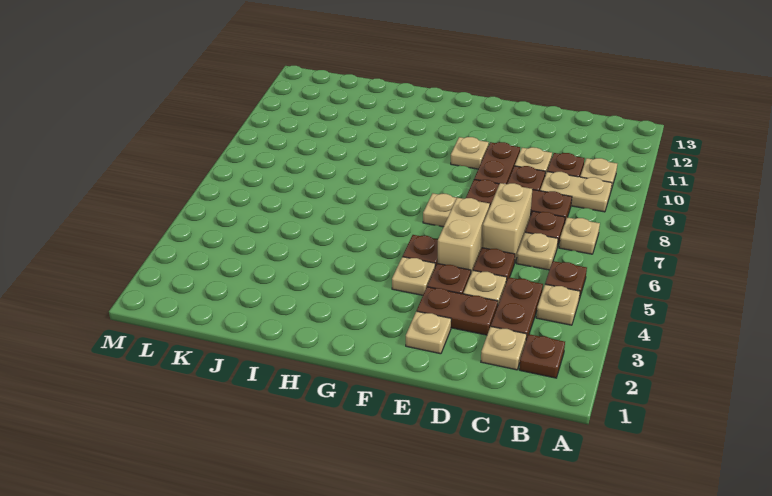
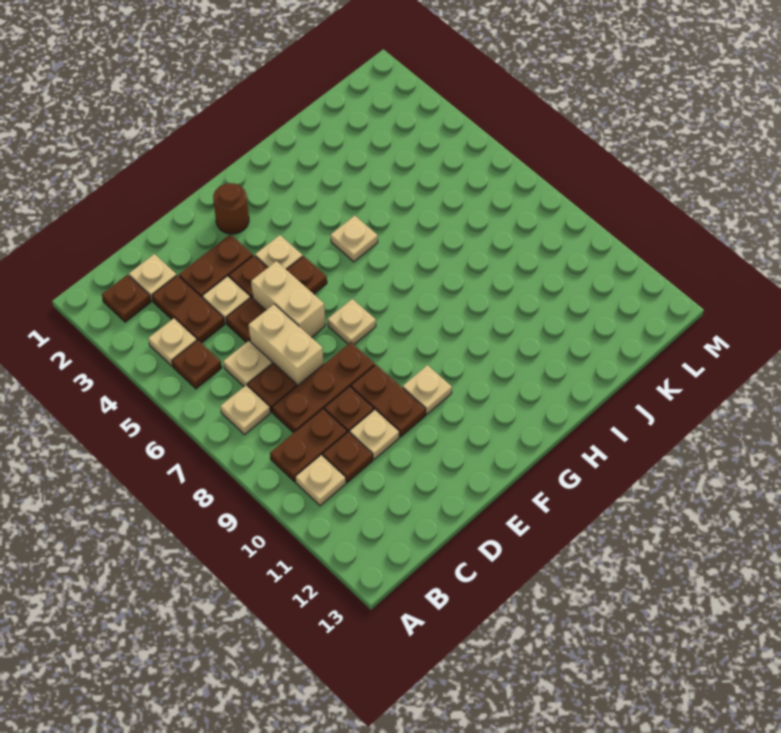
tan plate B9:C9 level 1 -> brown plate B9:C9 level 1
tan plate E2 level 1 -> tan plate H5 level 1
none -> brown round brick F2 level 1

